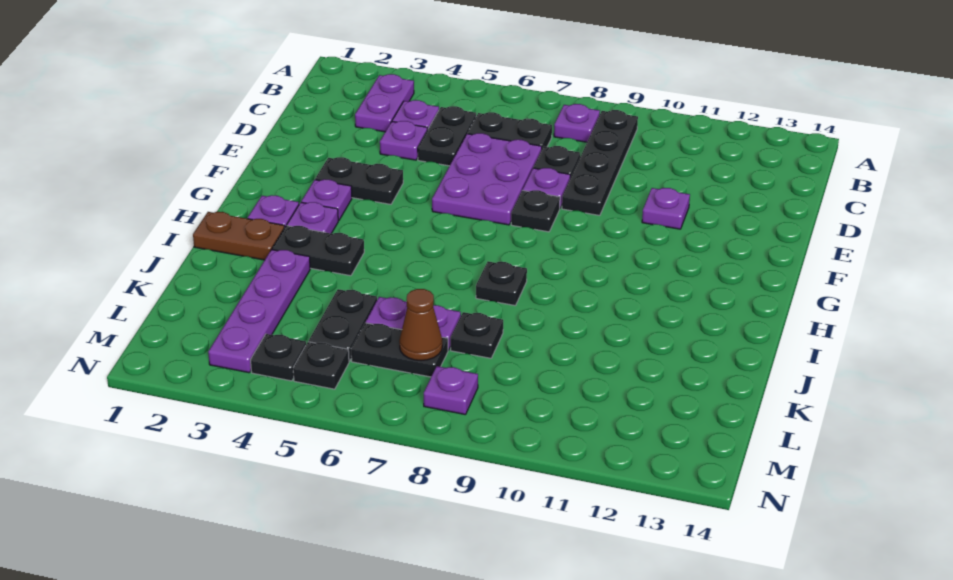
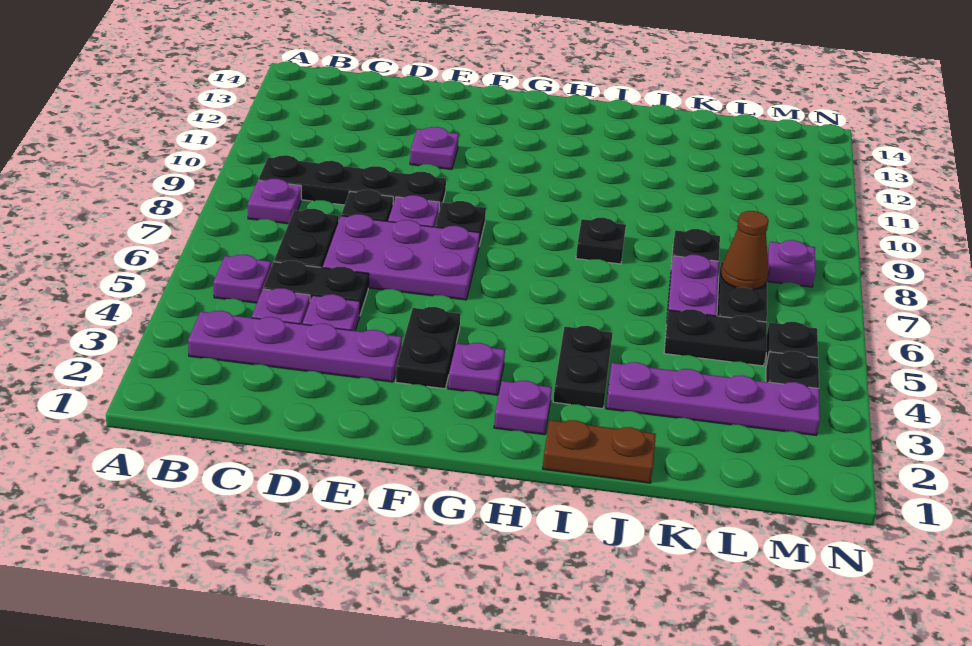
purple plate B3:C3 level 1 -> purple plate B3:E3 level 1
purple plate H3 level 1 -> purple plate B5 level 1
brown plate I1:I2 level 1 -> brown plate I1:J1 level 1

